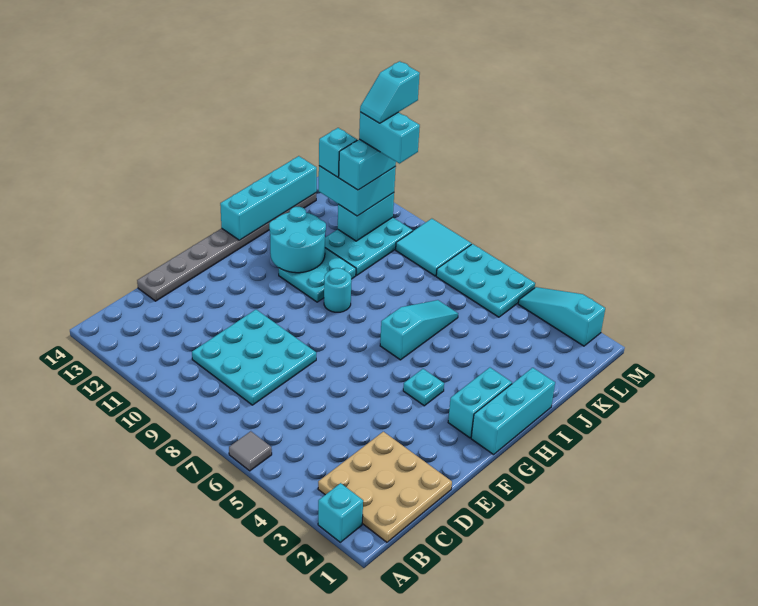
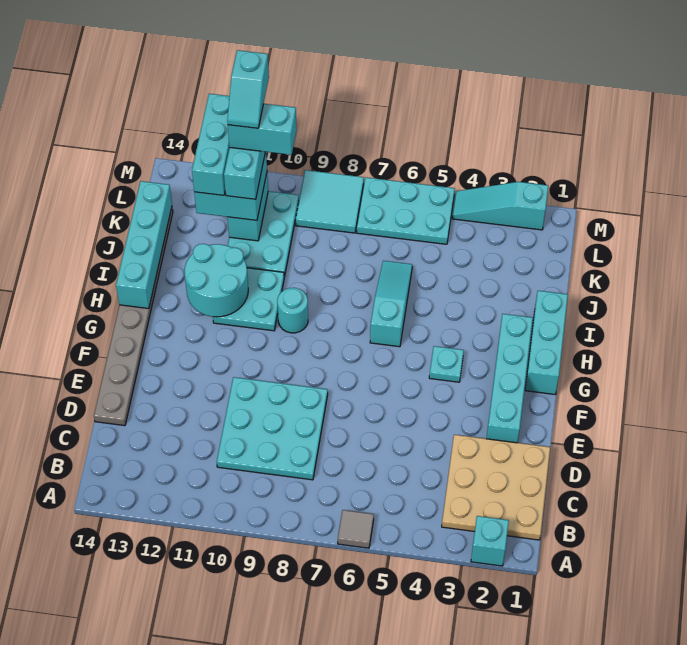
cyan brick G2:H2 level 1 -> cyan brick E2:H2 level 1
cyan brick K12 level 4 -> cyan brick K12:M12 level 4

